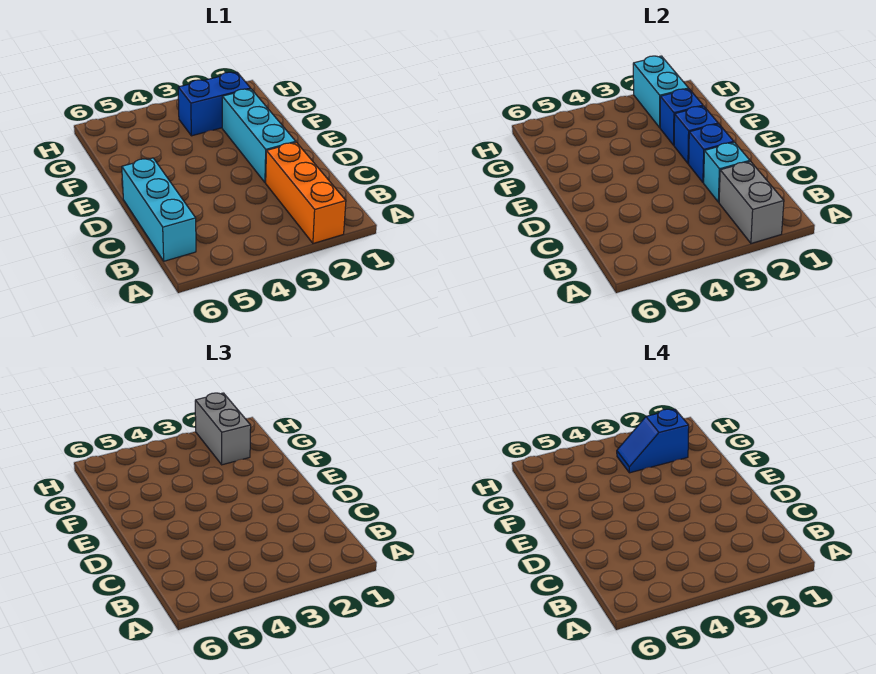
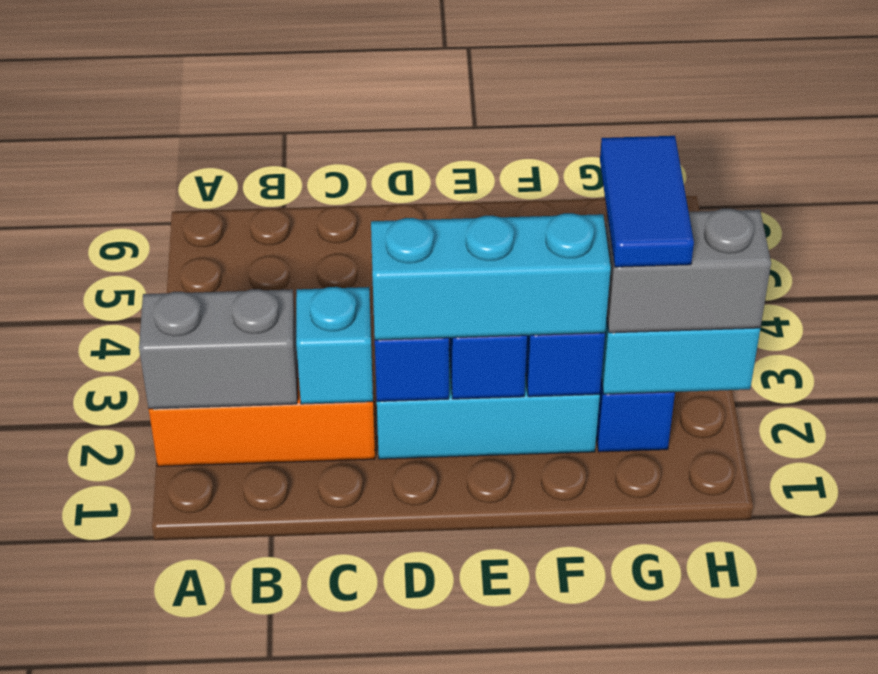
cyan brick B6:D6 level 1 -> cyan brick D2:F2 level 3
blue slope G2:G3 level 4 top 2 -> blue tile G2:G3 level 4

